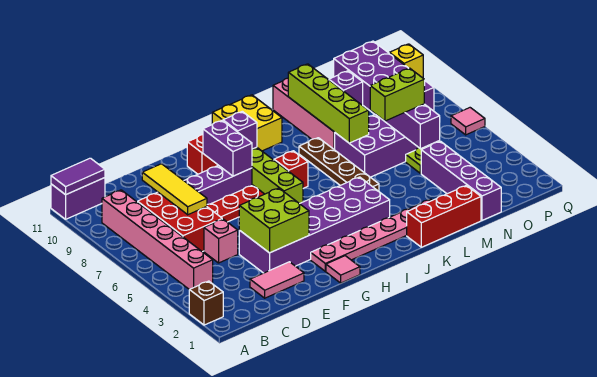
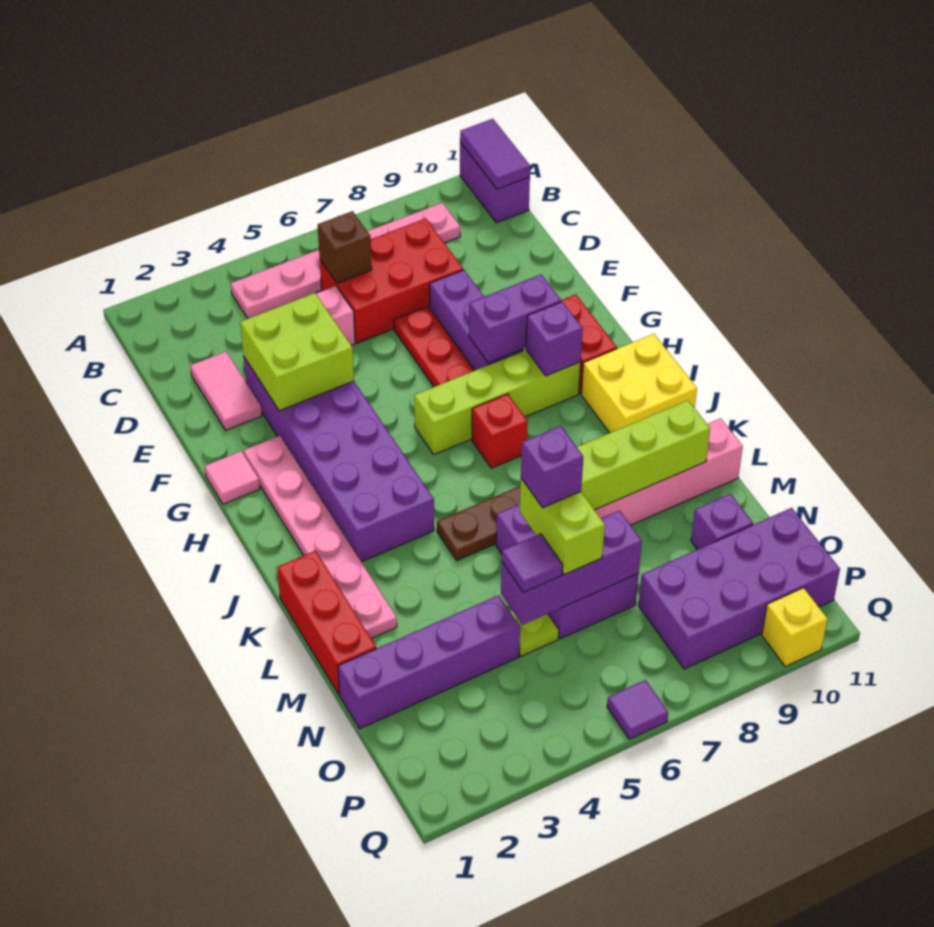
brown brick A2 level 1 -> brown brick C6 level 2
pink brick B4:B9 level 1 -> pink plate B4:B9 level 1
yellow tile D7:D9 level 2 -> none
none -> purple brick M6 level 4
none -> purple tile N5 level 3
pink tile Q6 level 1 -> purple tile Q6 level 1

